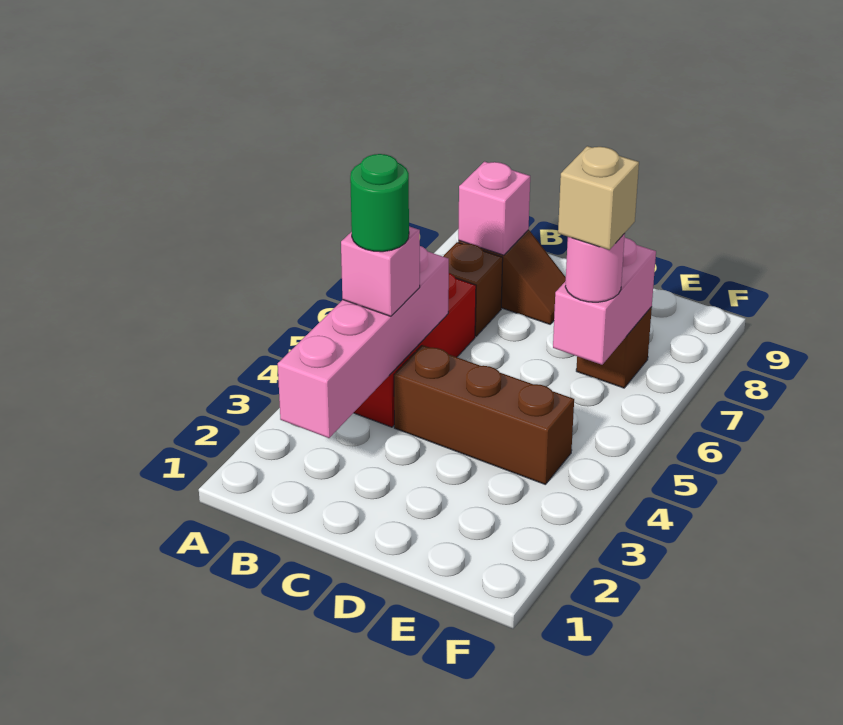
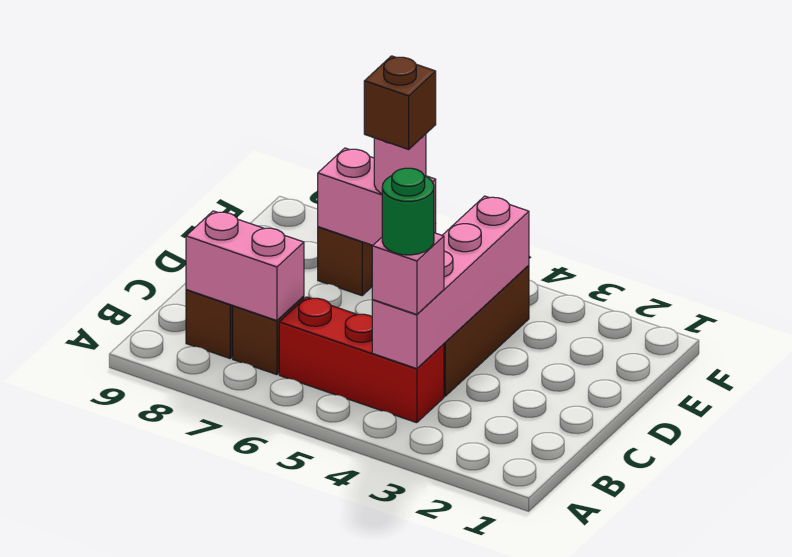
pink brick B2:B5 level 2 -> pink brick B4:E4 level 2
pink brick B8 level 2 -> pink brick B7:B8 level 2
tan brick E6 level 4 -> brown brick E6 level 4

